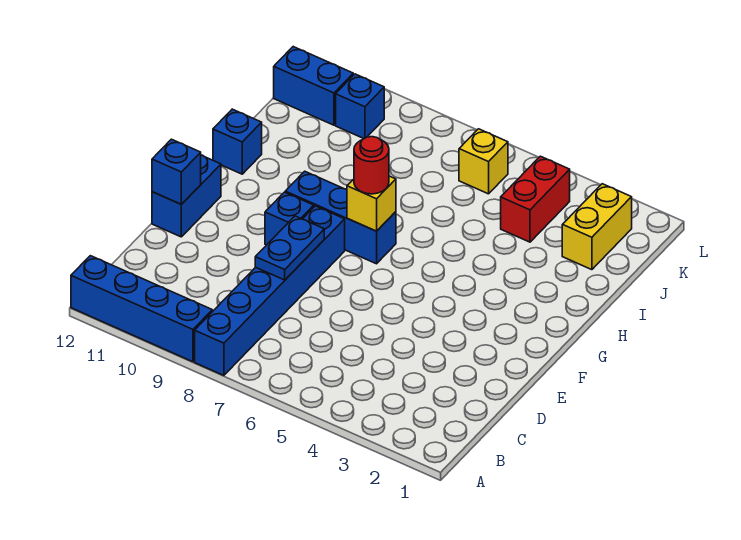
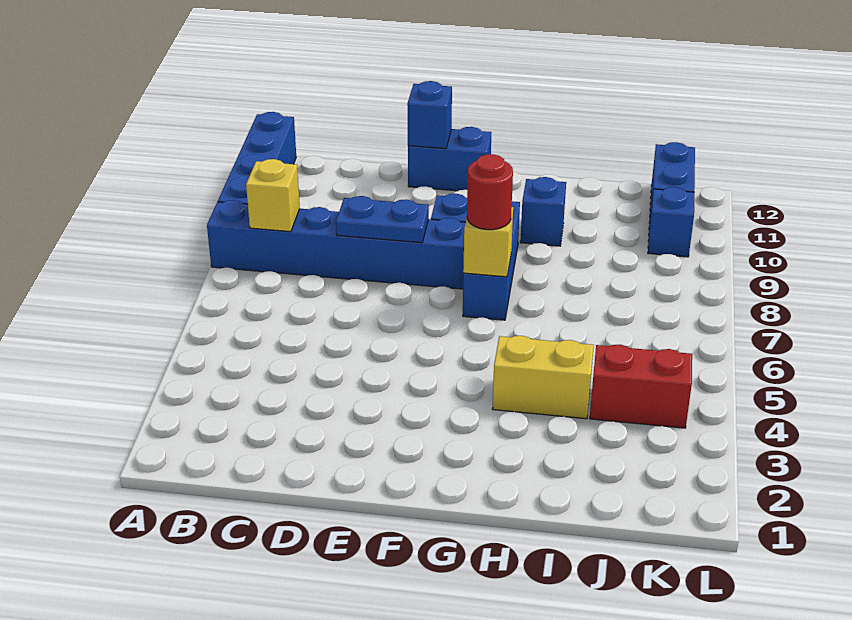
blue brick H12 level 1 -> blue brick H10 level 1
yellow brick J2:K2 level 1 -> yellow brick H4:I4 level 1
yellow brick K6 level 1 -> yellow brick B8 level 2

